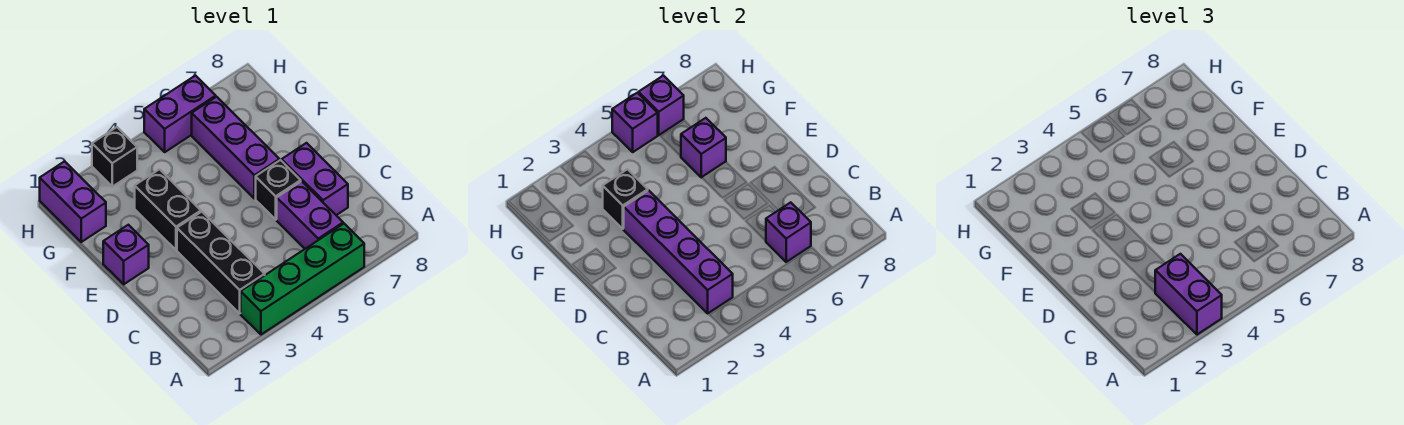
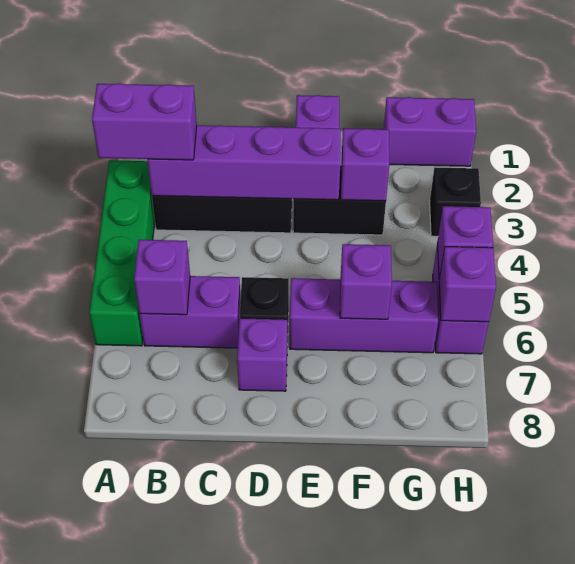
purple brick C7:D7 level 1 -> purple brick D7 level 1
black brick F3 level 2 -> purple brick F3 level 2

